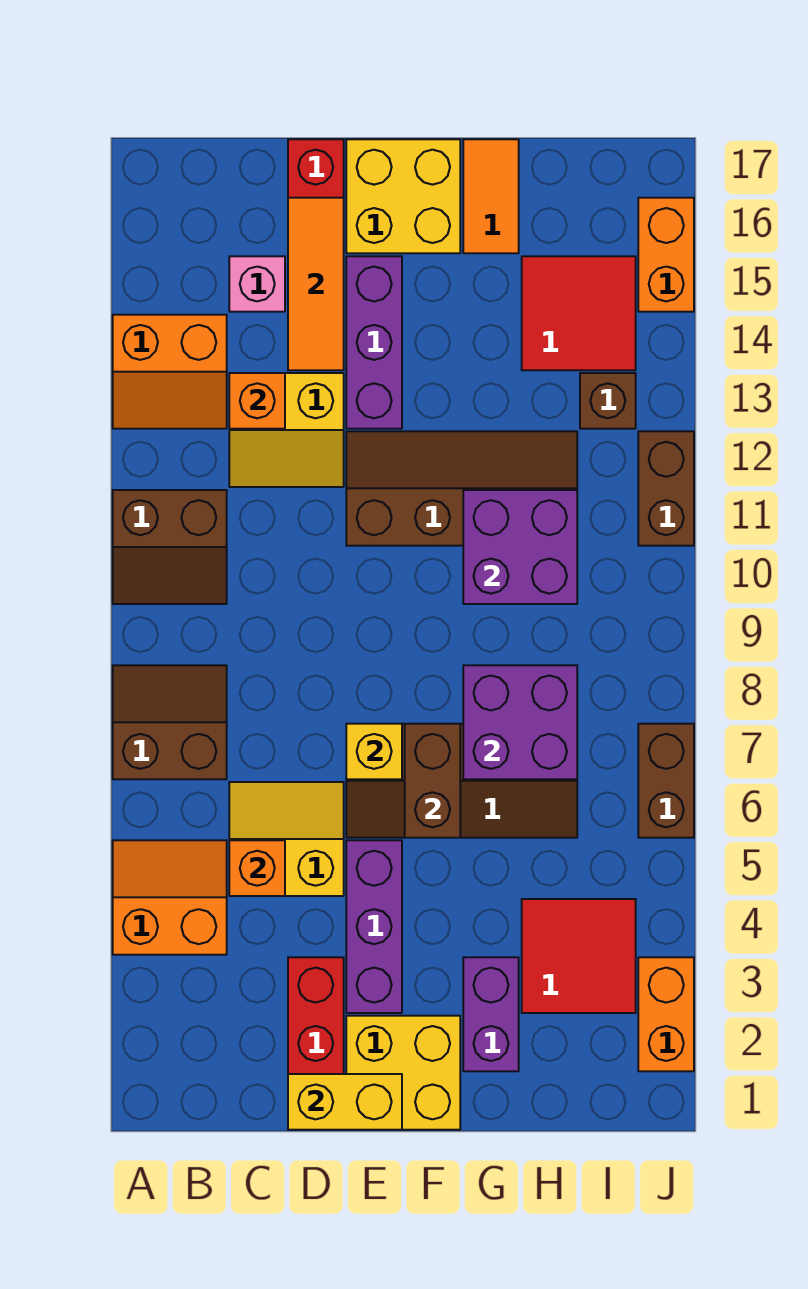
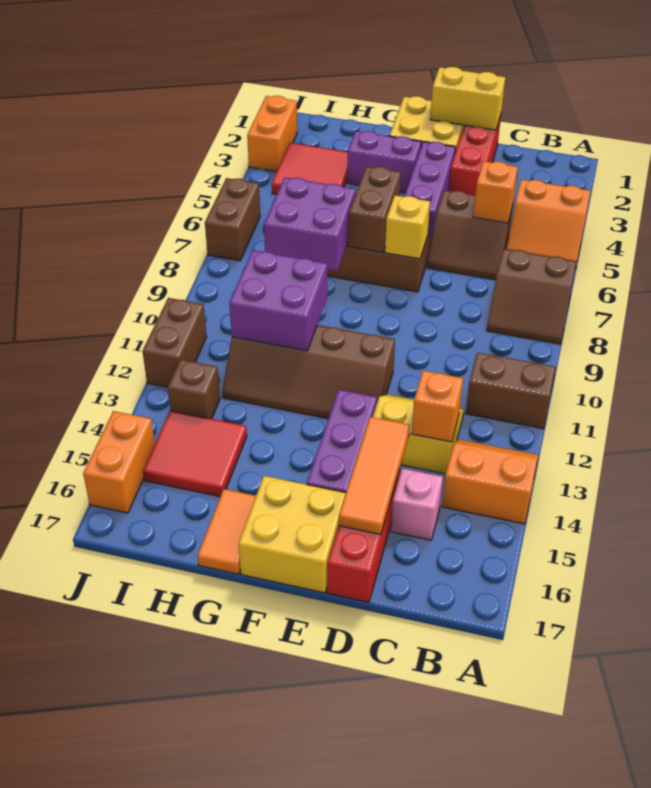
yellow slope C5:D6 level 1 top 5 -> brown slope C5:D6 level 1 top 5
purple brick G2:G3 level 1 -> purple brick F3:G3 level 1

